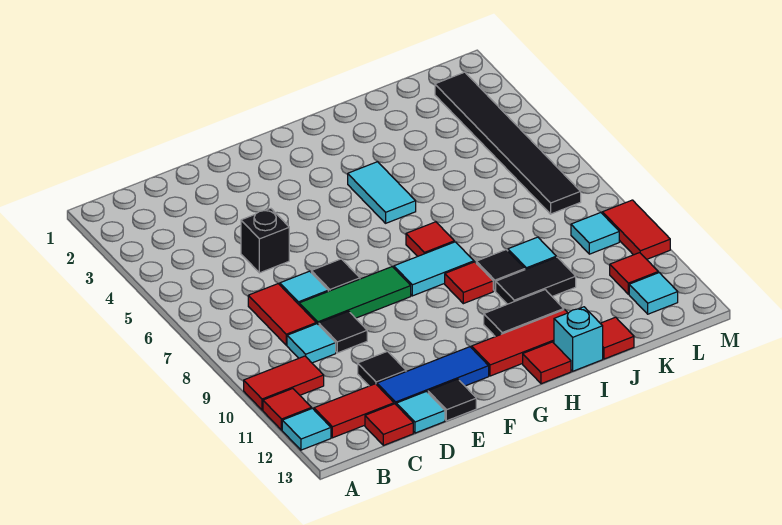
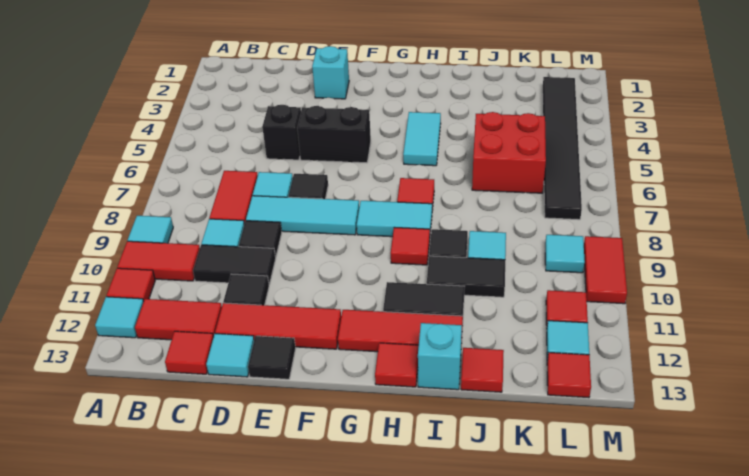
none -> cyan tile A9 level 1
none -> black tile C10:D10 level 1
green tile D8:F8 level 1 -> cyan tile D8:F8 level 1
blue tile D12:F12 level 1 -> red tile D12:F12 level 1
none -> cyan brick E2 level 1
none -> black brick E5:F5 level 1
none -> red brick J5:K6 level 1
none -> red tile L13 level 1

